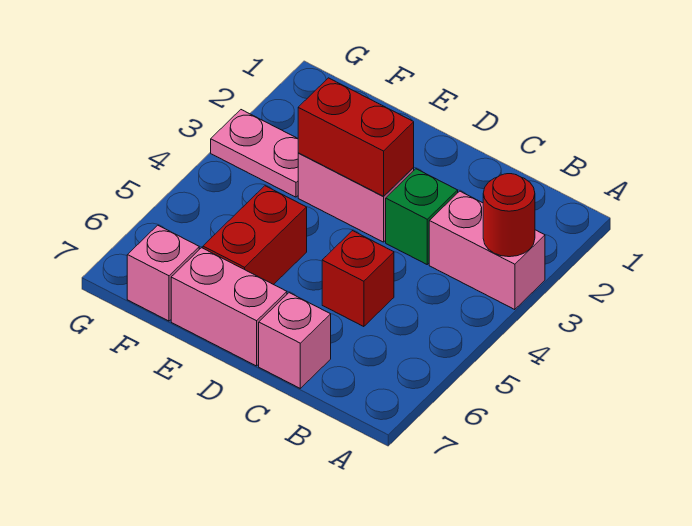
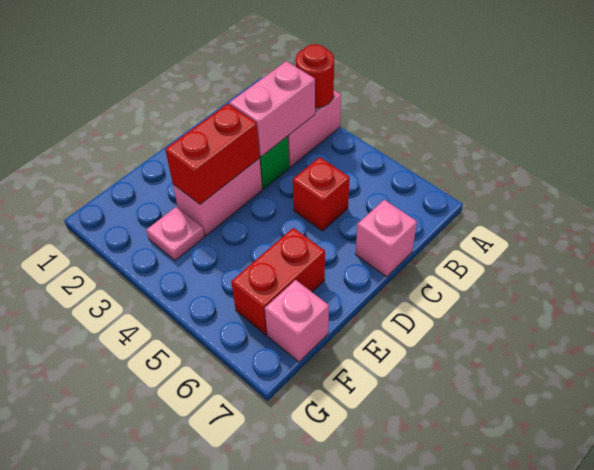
pink brick D7:E7 level 1 -> pink brick B3:C3 level 2
red brick E5:E6 level 1 -> red brick E6:F6 level 1
pink plate F3:G3 level 1 -> pink plate F3 level 1

